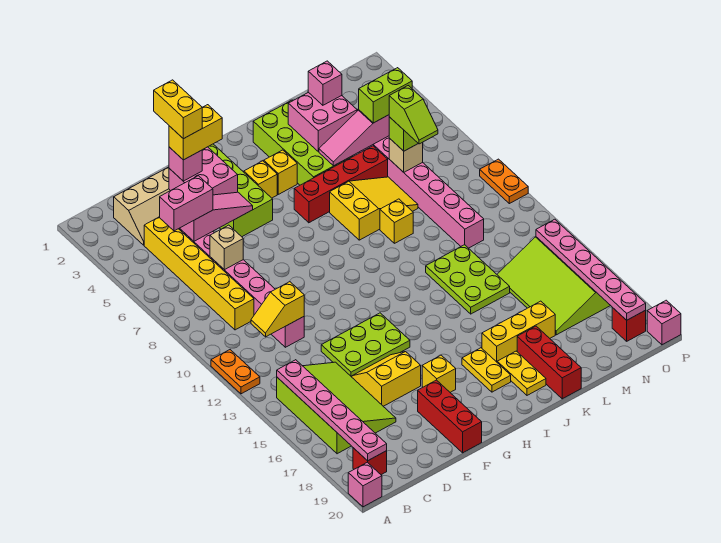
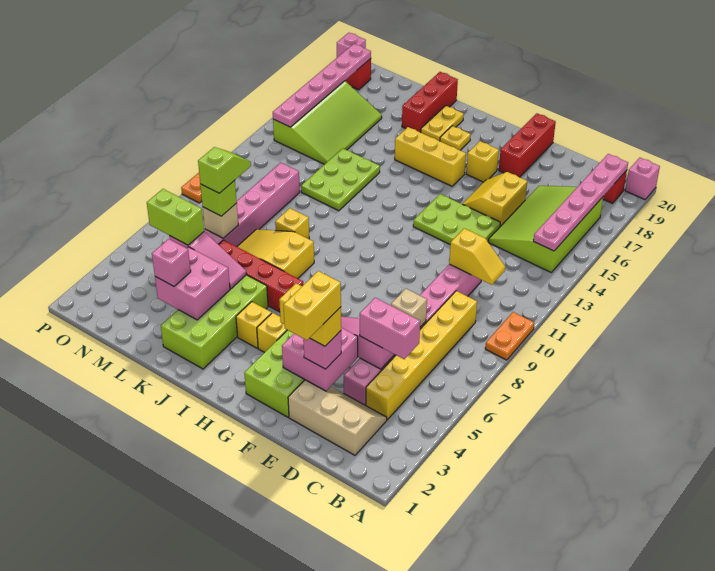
orange plate A11:A12 level 1 -> orange plate A9:A10 level 1
yellow slope E15:F16 level 1 top 16 -> yellow slope E15:F16 level 1 top E
yellow plate I17:I18 level 1 -> yellow plate I18 level 1
yellow brick J17:L17 level 1 -> yellow brick H16:J16 level 1

